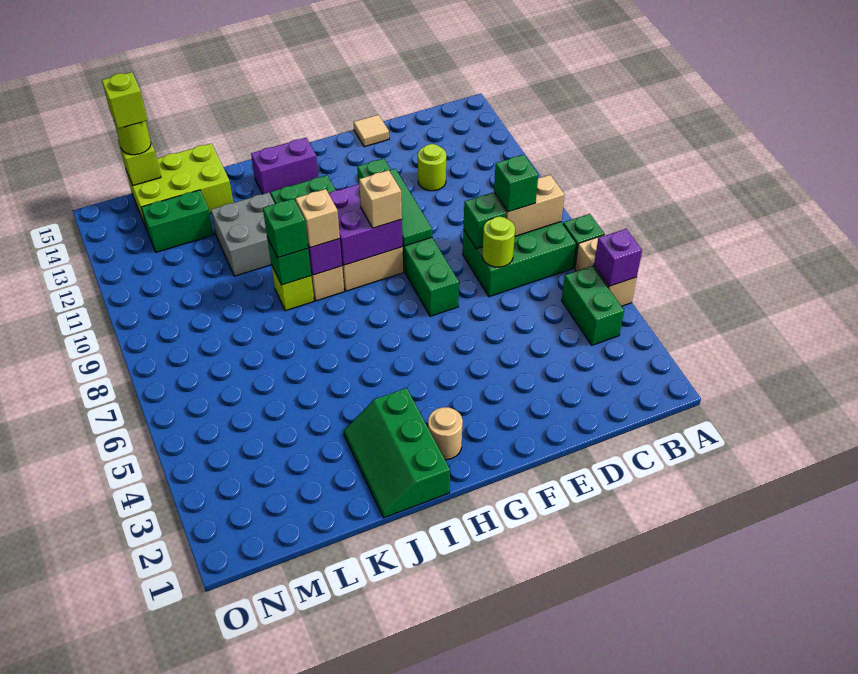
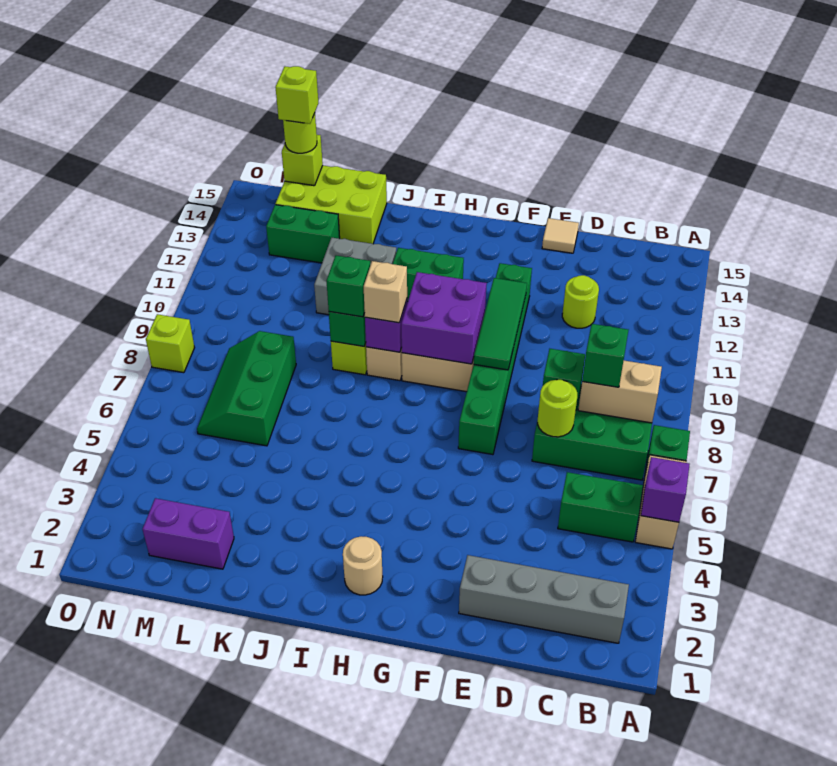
none -> grey brick B2:E2 level 1
green brick B4:B5 level 1 -> green brick B5:C5 level 1
tan brick G9 level 3 -> none
purple brick H14:I14 level 1 -> purple brick L2:M2 level 1
green slope I1:J3 level 1 top I -> green slope L6:M8 level 1 top L
none -> lime brick O8 level 1

